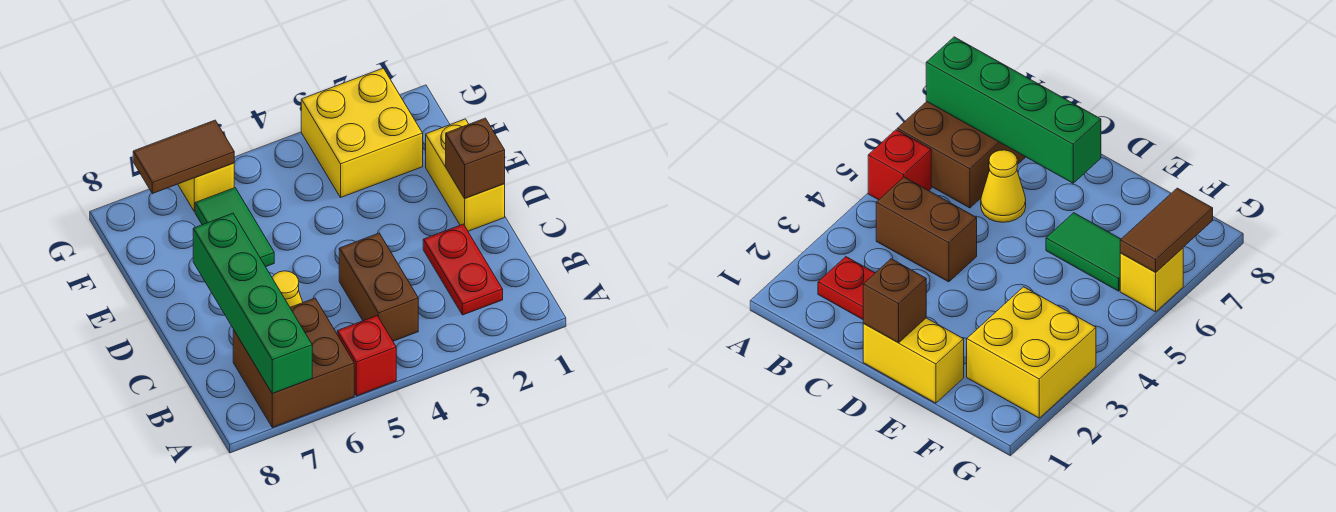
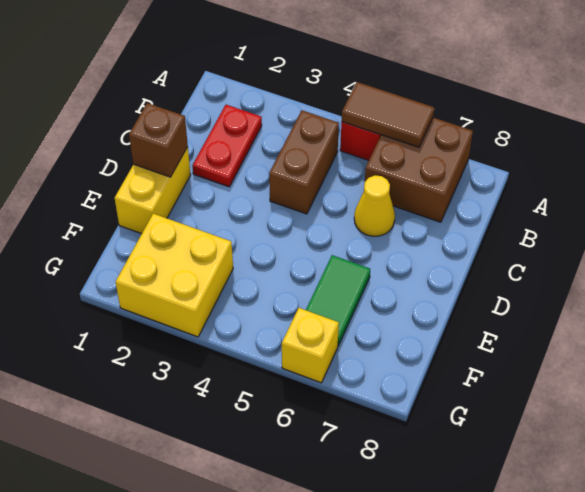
green brick A7:D7 level 2 -> none
brown tile G6:G7 level 2 -> brown tile A5:A6 level 2

